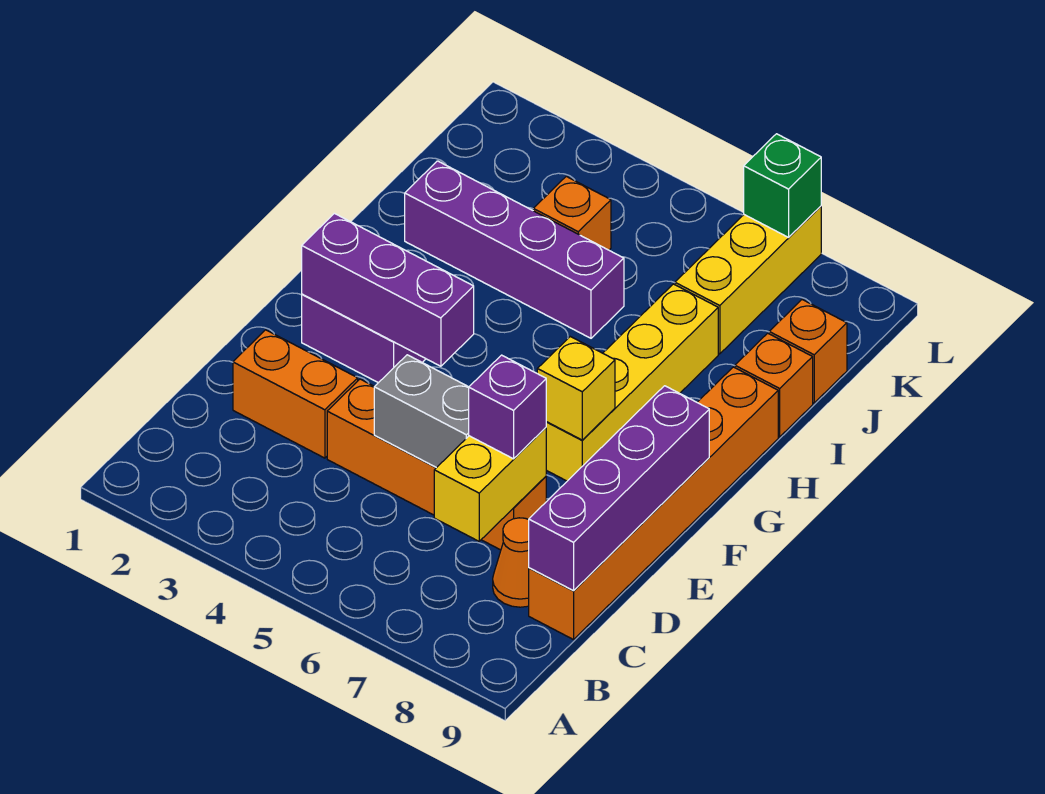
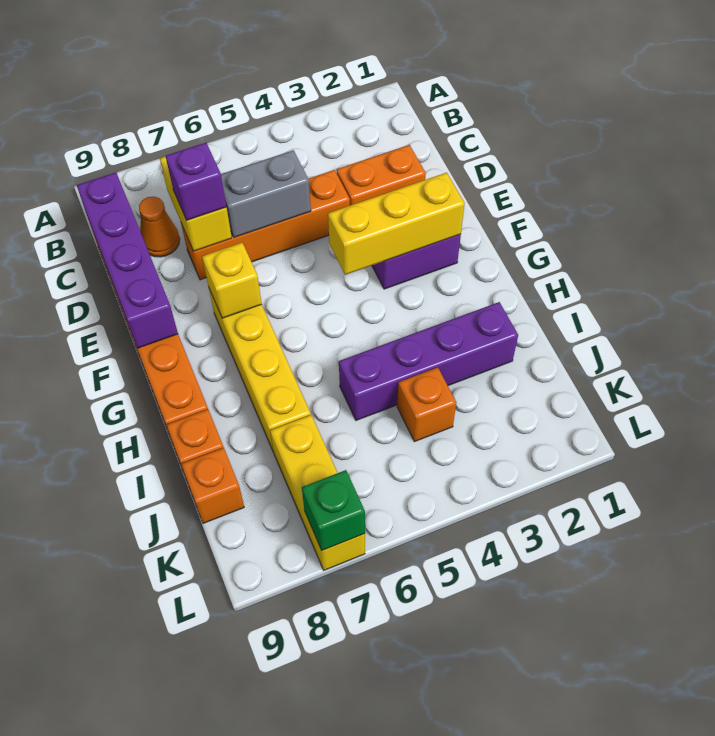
purple brick F2:F4 level 2 -> yellow brick F2:F4 level 2

